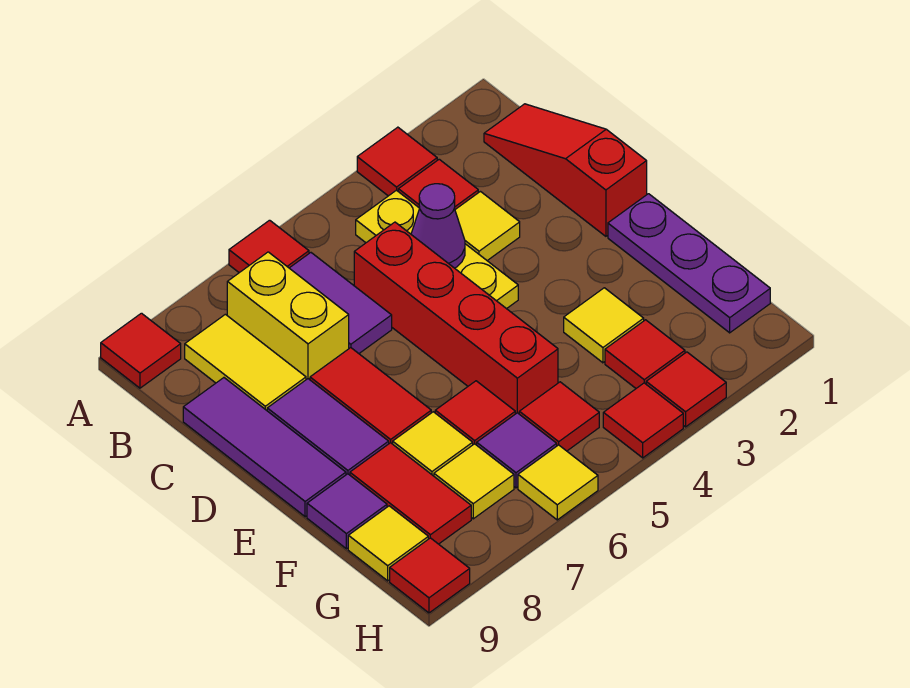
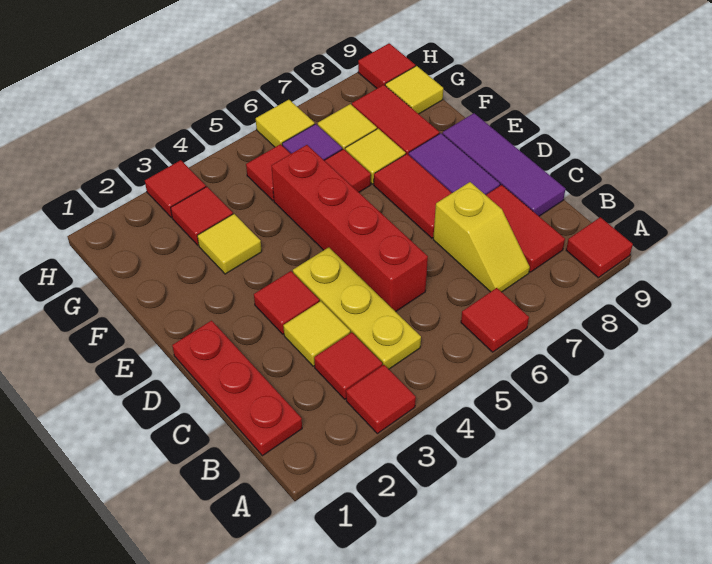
red slope B1:D1 level 1 top D -> red plate B1:D1 level 1
purple tile B6:C6 level 1 -> none
yellow brick B7:C7 level 1 -> yellow slope B7:C7 level 1 top C
yellow tile B8:C8 level 1 -> red tile B8:C8 level 1
purple cone C4 level 2 -> none
purple plate E1:G1 level 1 -> none
purple tile F9 level 1 -> none
red tile H4 level 1 -> red tile D3 level 1

